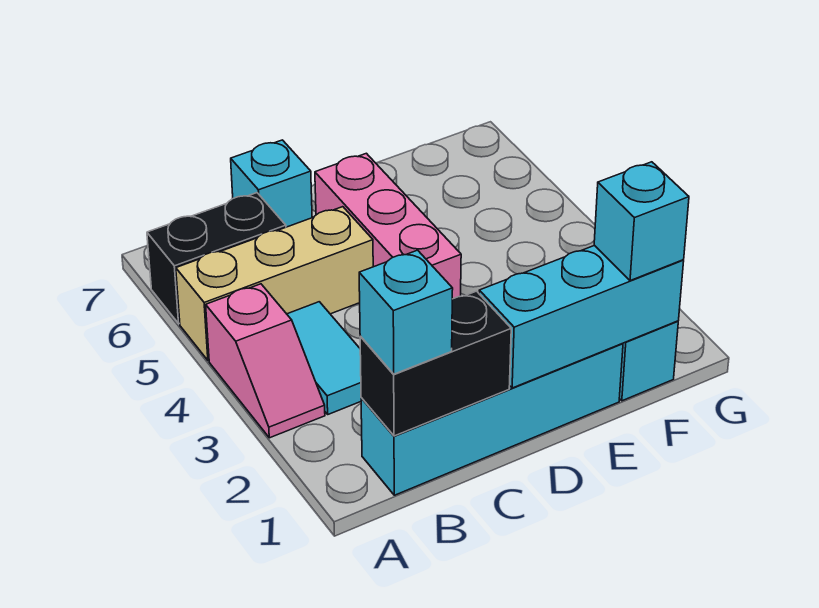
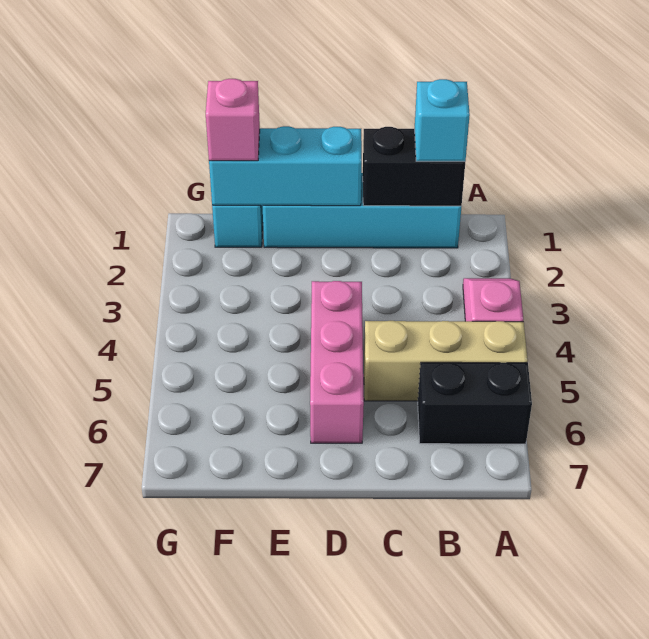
cyan tile B3:B4 level 1 -> none
cyan brick C7 level 1 -> none
cyan brick F1 level 3 -> pink brick F1 level 3

